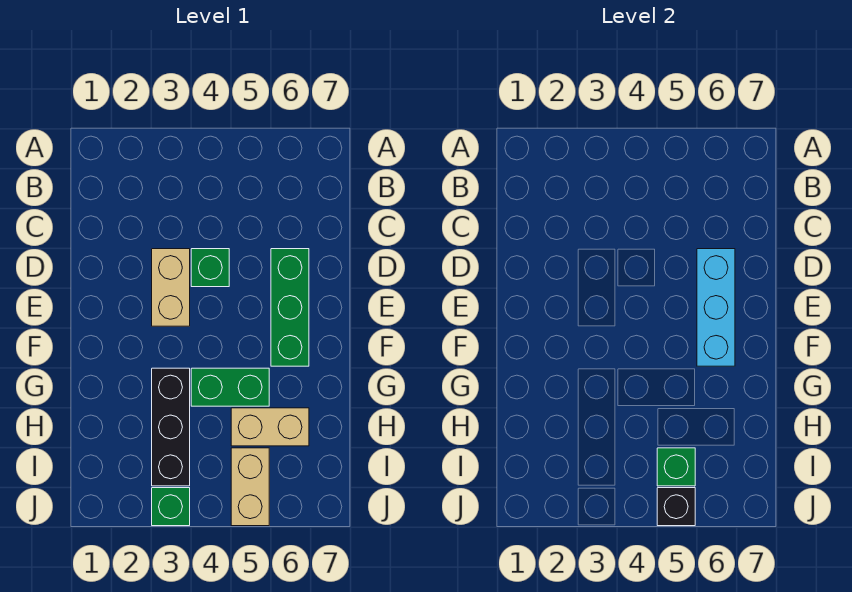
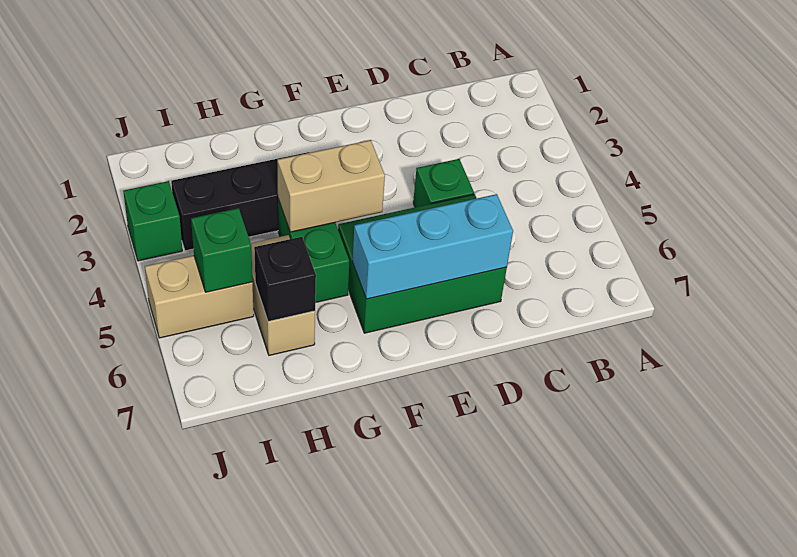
tan brick D3:E3 level 1 -> tan brick F4:G4 level 2
green brick D6:F6 level 1 -> green brick D5:F6 level 1
black brick J5 level 2 -> black brick H6 level 2

